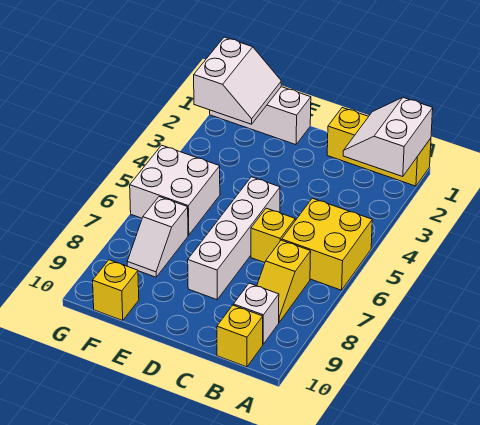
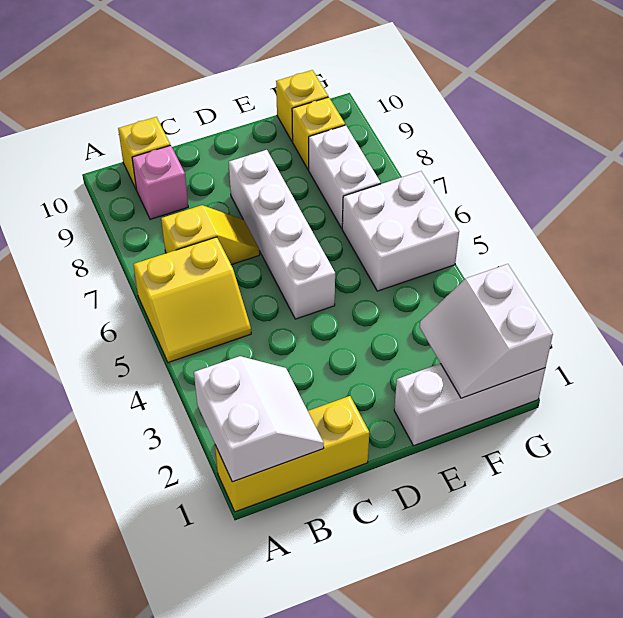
yellow brick A5:B6 level 1 -> yellow slope A5:B6 level 1 top 6
yellow slope B7:B8 level 1 top 7 -> yellow slope B7:C7 level 1 top B
white brick B9 level 1 -> pink brick B9 level 1
yellow brick C6 level 1 -> yellow brick F9 level 1
white slope F7:F8 level 1 top 7 -> white brick F7:F8 level 1

